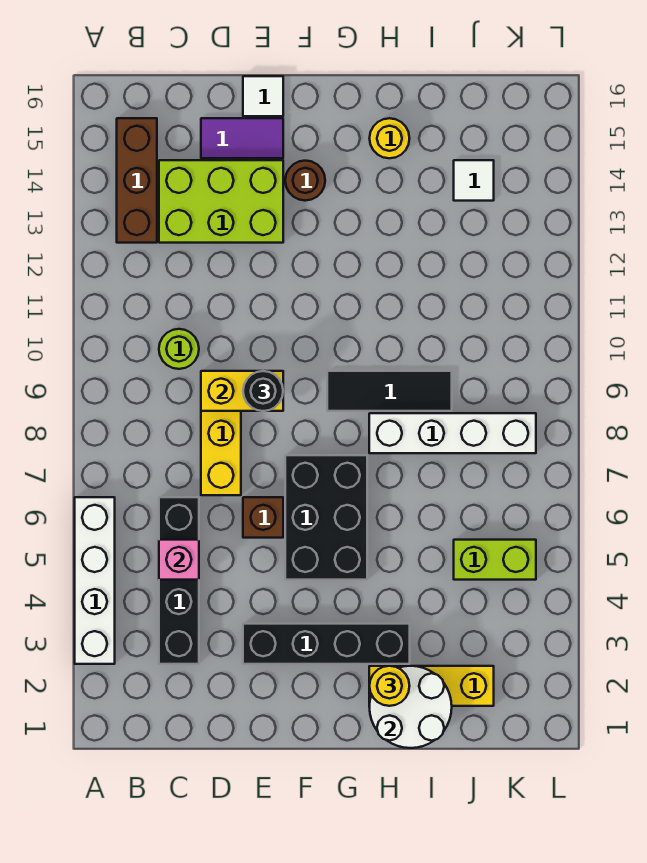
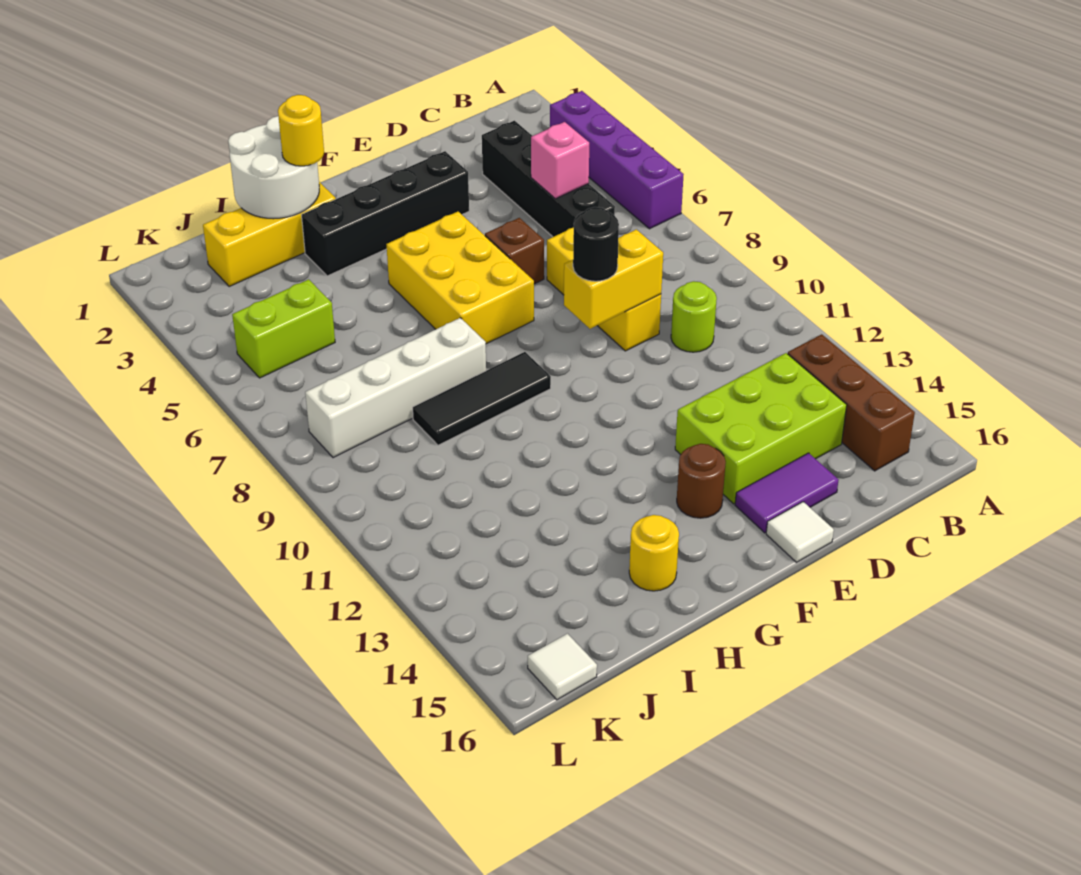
white brick A3:A6 level 1 -> purple brick A3:A6 level 1
black brick F5:G7 level 1 -> yellow brick F5:G7 level 1
white tile J14 level 1 -> white tile K16 level 1

